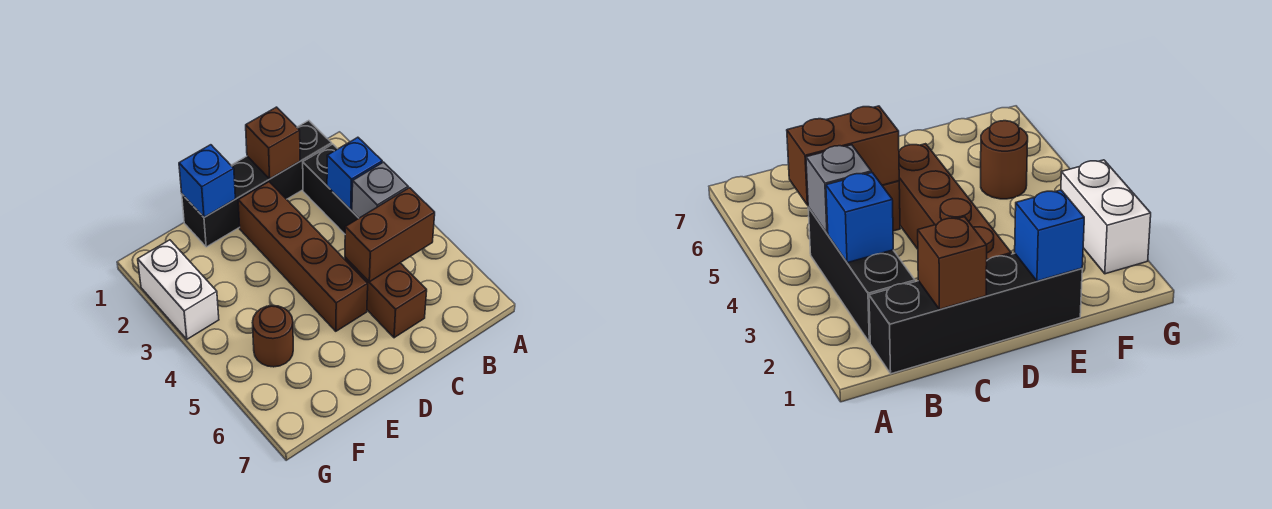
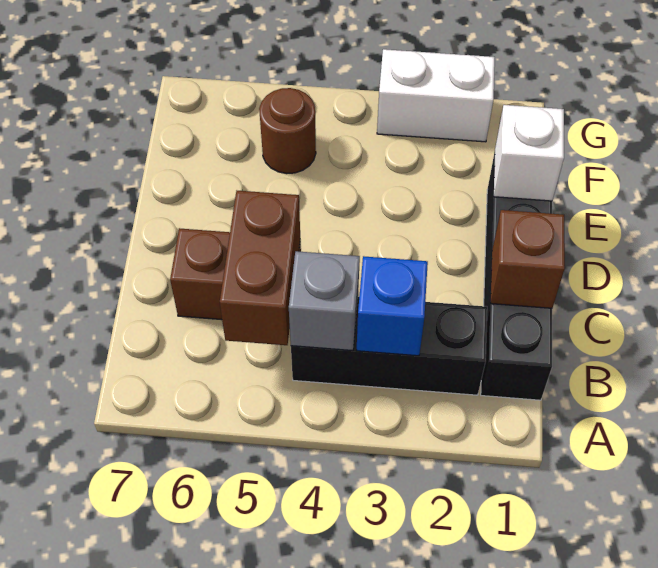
brown brick D2:D5 level 1 -> none
blue brick E1 level 2 -> white brick E1 level 2

